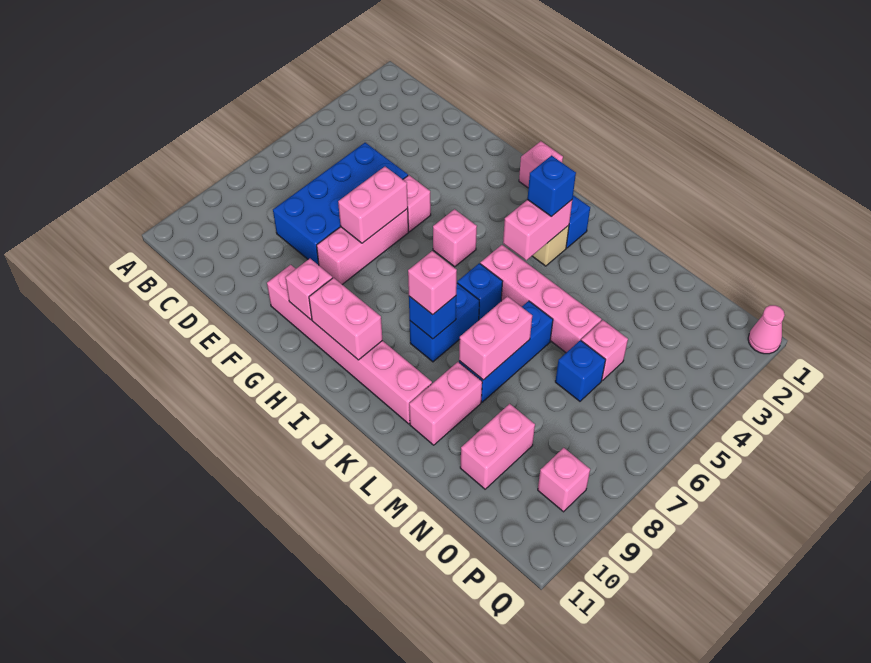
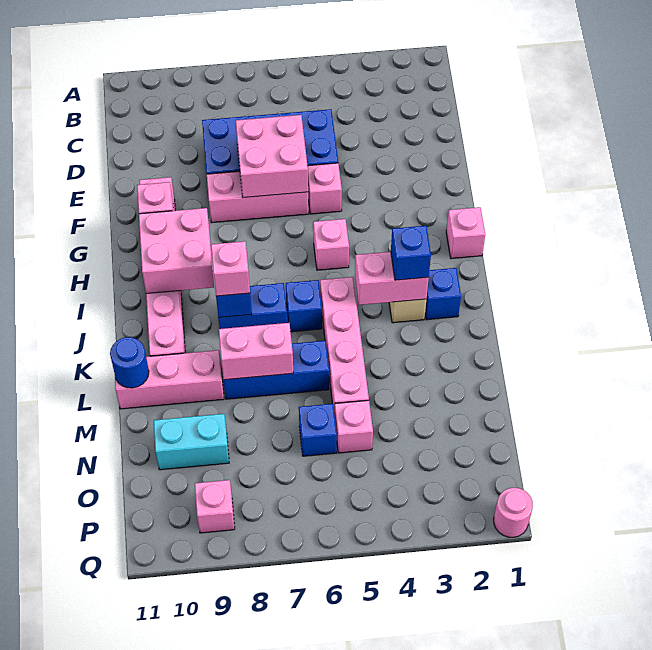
pink brick F6:F7 level 2 -> pink brick E6:F7 level 2
pink brick H10:I10 level 2 -> pink brick H9:I10 level 2
pink brick L9:L10 level 1 -> pink brick L9:L11 level 1
none -> blue round brick L11 level 2
pink brick N9:N10 level 1 -> cyan brick N9:N10 level 1
pink cone Q1 level 1 -> pink round brick Q1 level 1

